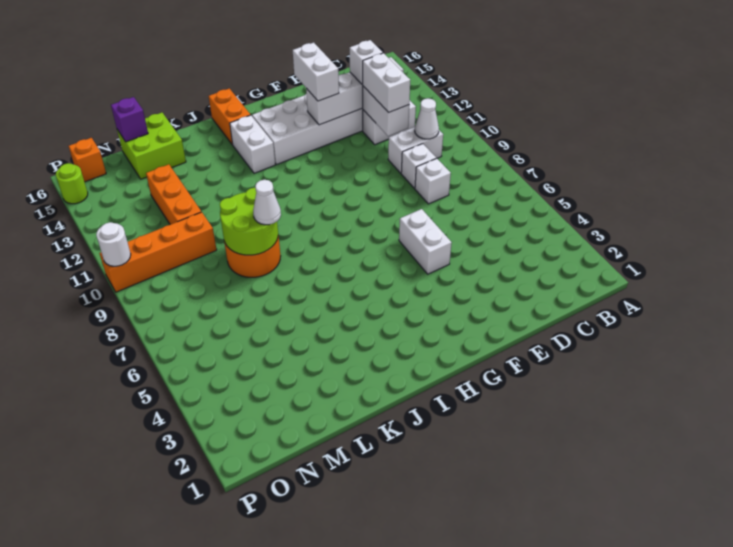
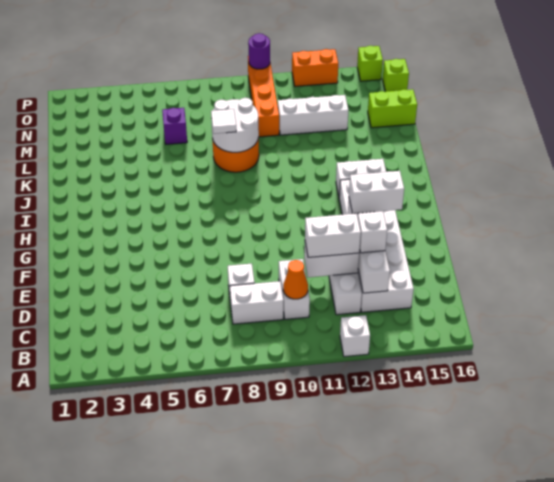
white cone C10 level 2 -> orange cone C10 level 2
white brick D9 level 1 -> white brick A12 level 1
white brick F5:F6 level 1 -> white brick C8:C9 level 1
orange brick I15:I16 level 1 -> orange brick P12:P13 level 1
lime round brick K8:L9 level 2 -> white round brick K8:L9 level 2
white cone K8 level 3 -> white tile K8 level 3
lime brick L15:M16 level 1 -> lime brick M15:M16 level 1
orange brick M11:M13 level 1 -> white brick M11:M13 level 1
purple brick M16 level 2 -> purple brick M6 level 1
orange brick O16 level 1 -> lime brick O16 level 1
white round brick P10 level 2 -> purple round brick P10 level 2
lime round brick P15 level 1 -> lime brick P15 level 1

